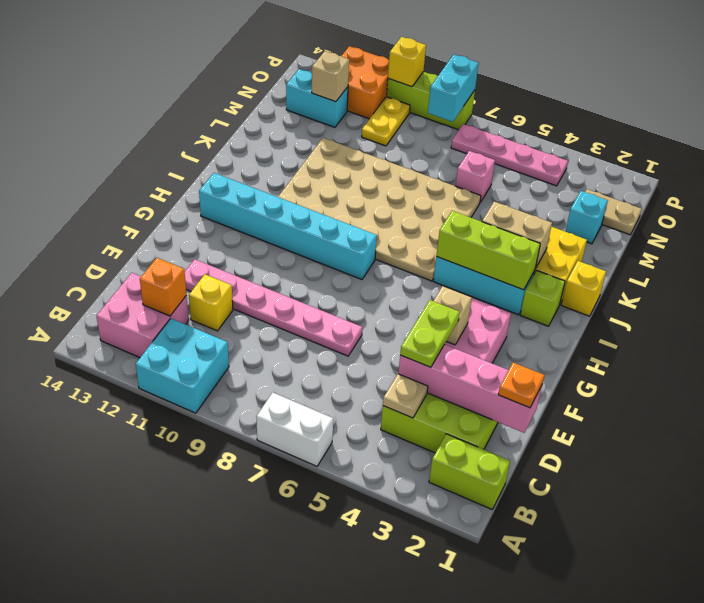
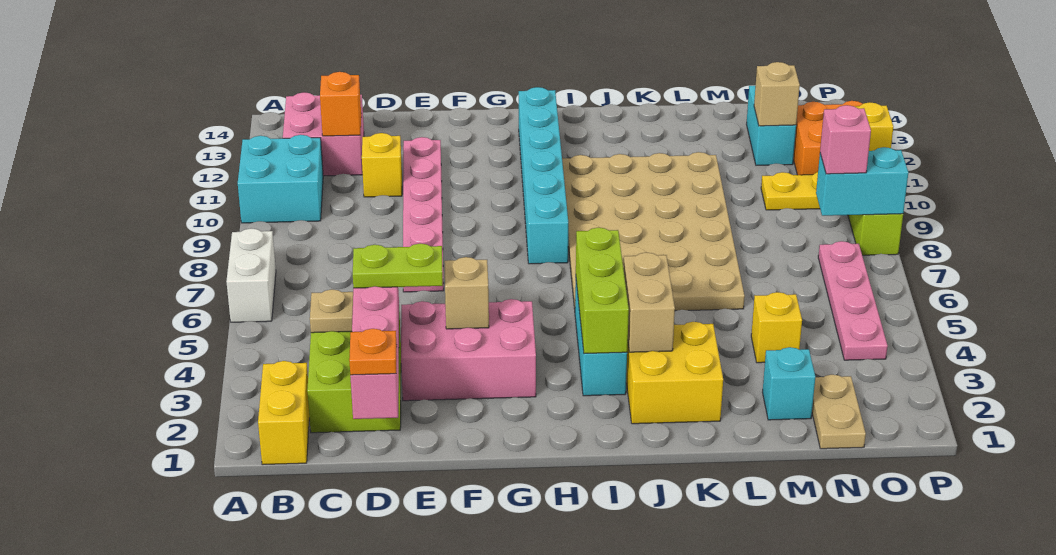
lime brick B1:B2 level 1 -> yellow brick B1:B2 level 1
lime brick I2 level 1 -> none
yellow brick J1 level 1 -> yellow brick M4 level 1
pink brick M6 level 1 -> pink brick O8 level 3

